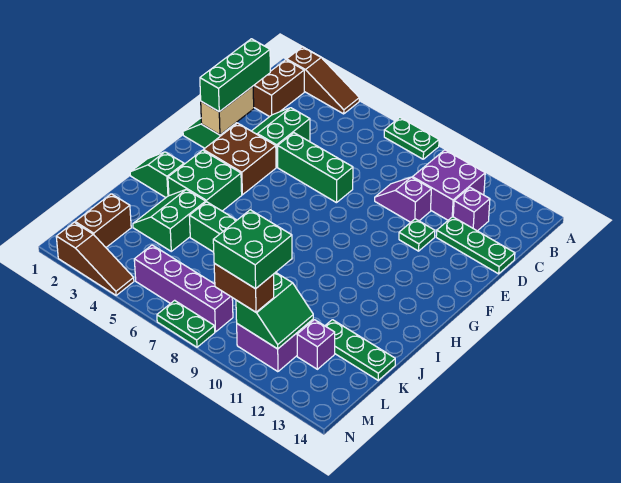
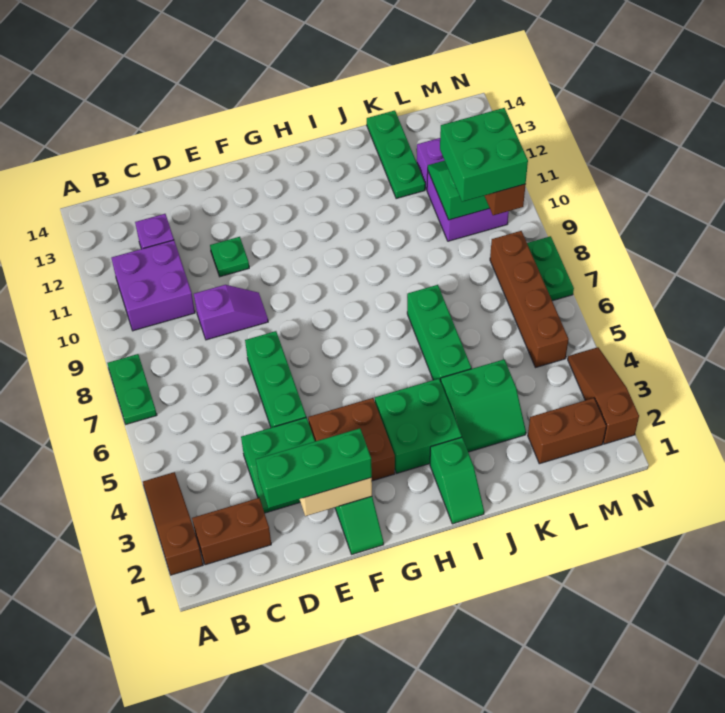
purple slope D9:D10 level 1 top 10 -> purple slope D9:E9 level 1 top D
green plate D12:D14 level 1 -> none
purple brick M5:M8 level 1 -> brown brick M5:M8 level 1

